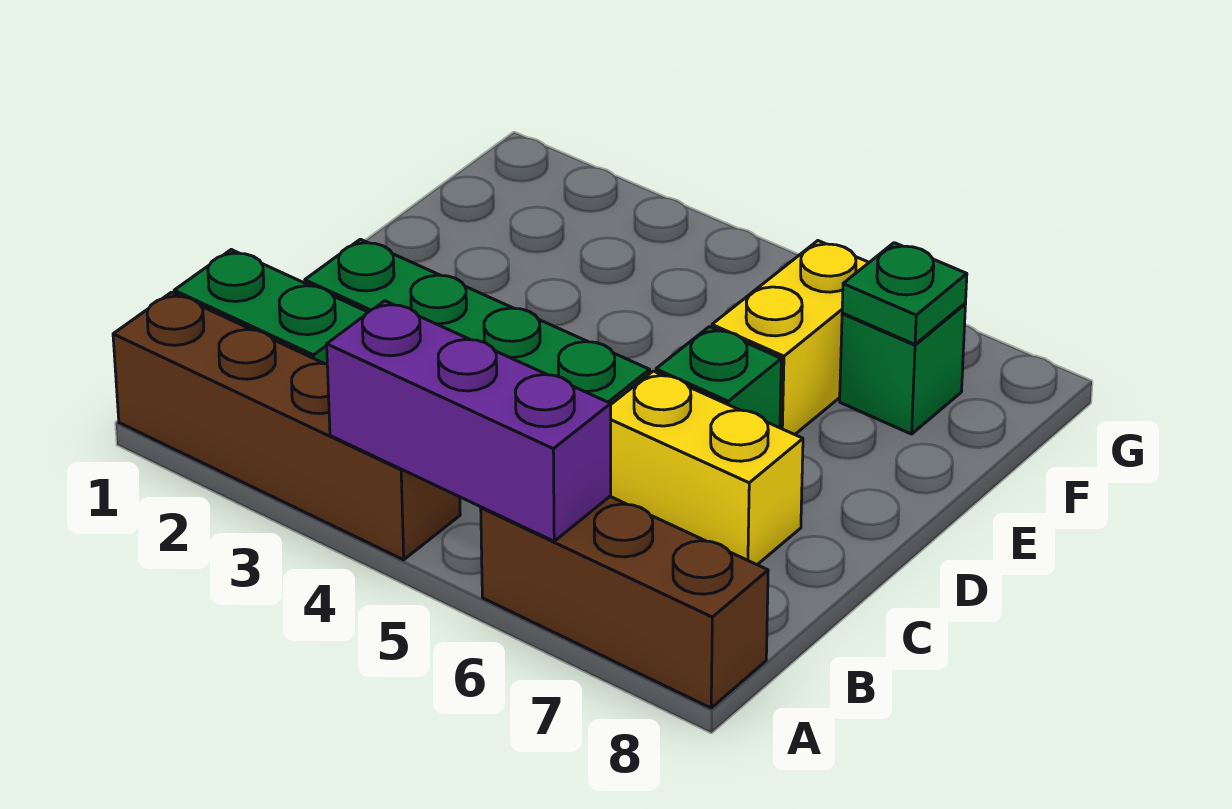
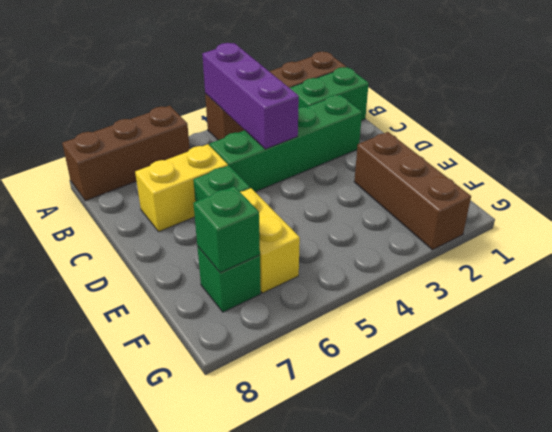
purple brick A4:A6 level 2 -> purple brick A4:C4 level 2
none -> brown brick E2:G2 level 1
green plate F7 level 2 -> green brick F7 level 2

